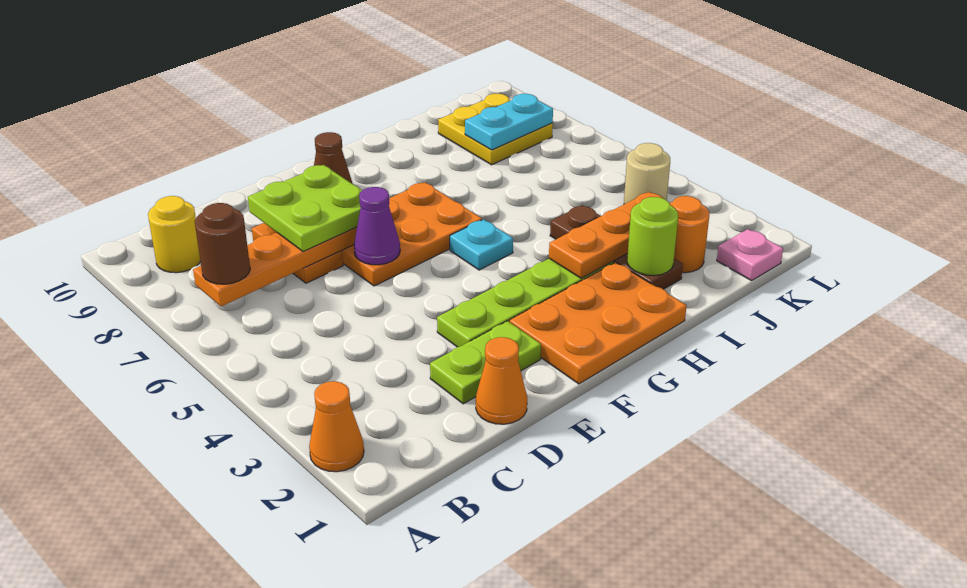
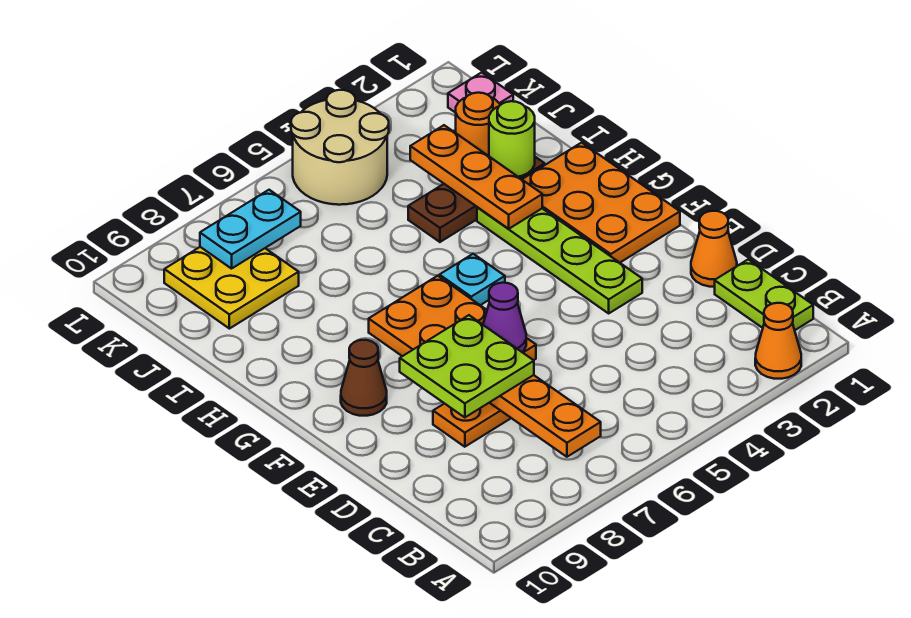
brown round brick B7 level 3 -> none
yellow round brick B9 level 1 -> none
lime plate D2:E2 level 1 -> lime plate B1:C1 level 1
cyan plate J8:K8 level 2 -> cyan plate K7:K8 level 2
tan round brick K4 level 1 -> tan round brick K4:L5 level 1

